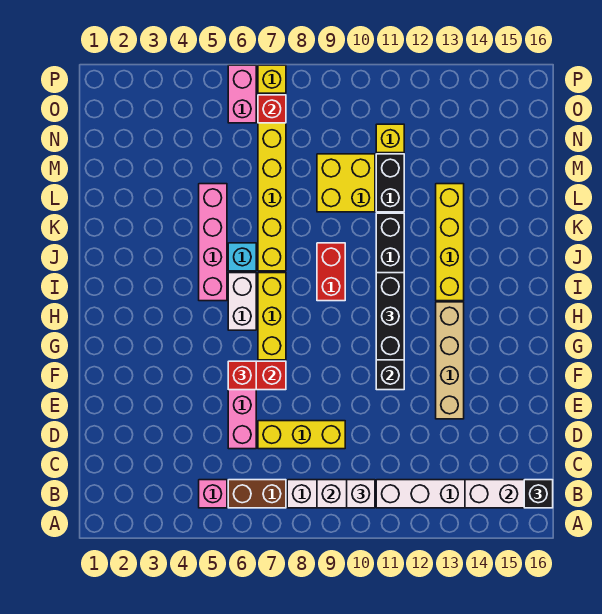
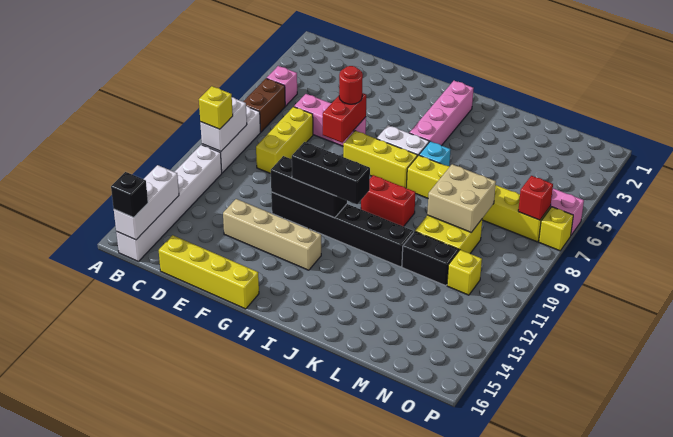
white brick B10 level 3 -> yellow brick B10 level 3
red brick F6 level 3 -> red round brick F6 level 3
pink brick I5:L5 level 1 -> pink brick I2:I5 level 1
yellow brick I13:L13 level 1 -> yellow brick D16:G16 level 1
none -> tan brick L8:M9 level 2

